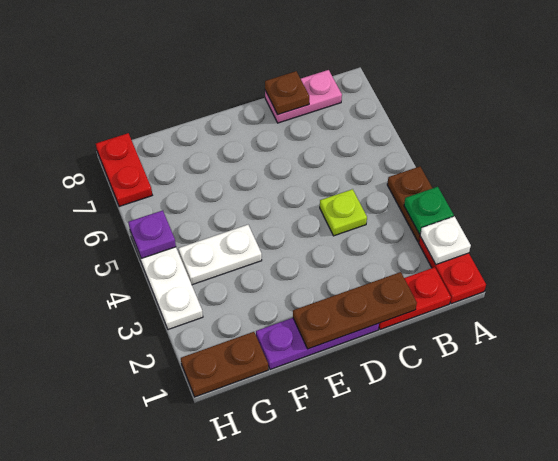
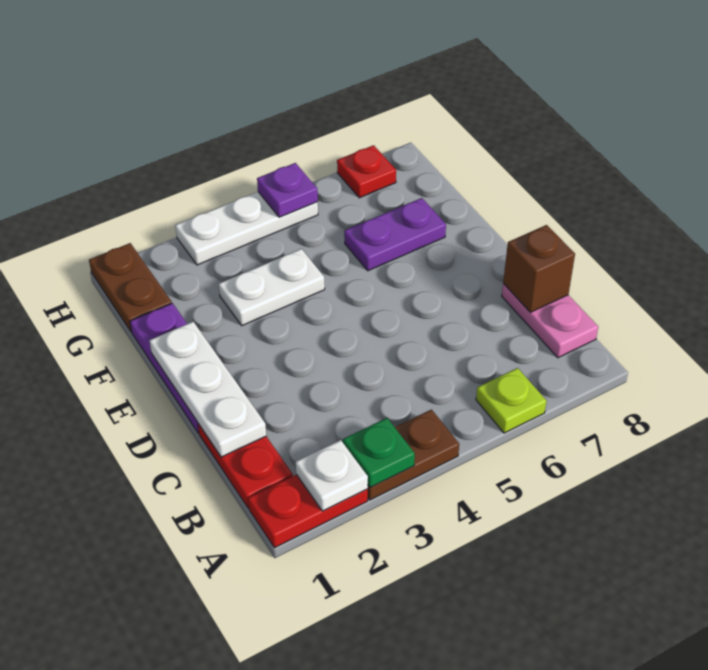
brown plate C1:E1 level 2 -> white plate C1:E1 level 2
lime plate C4 level 1 -> lime plate A6 level 1
brown plate C8 level 2 -> brown brick C8 level 2
white plate F4:G4 level 1 -> white plate F3:F4 level 1
none -> purple plate F6:F7 level 1
red plate H7:H8 level 1 -> red plate H7 level 1

